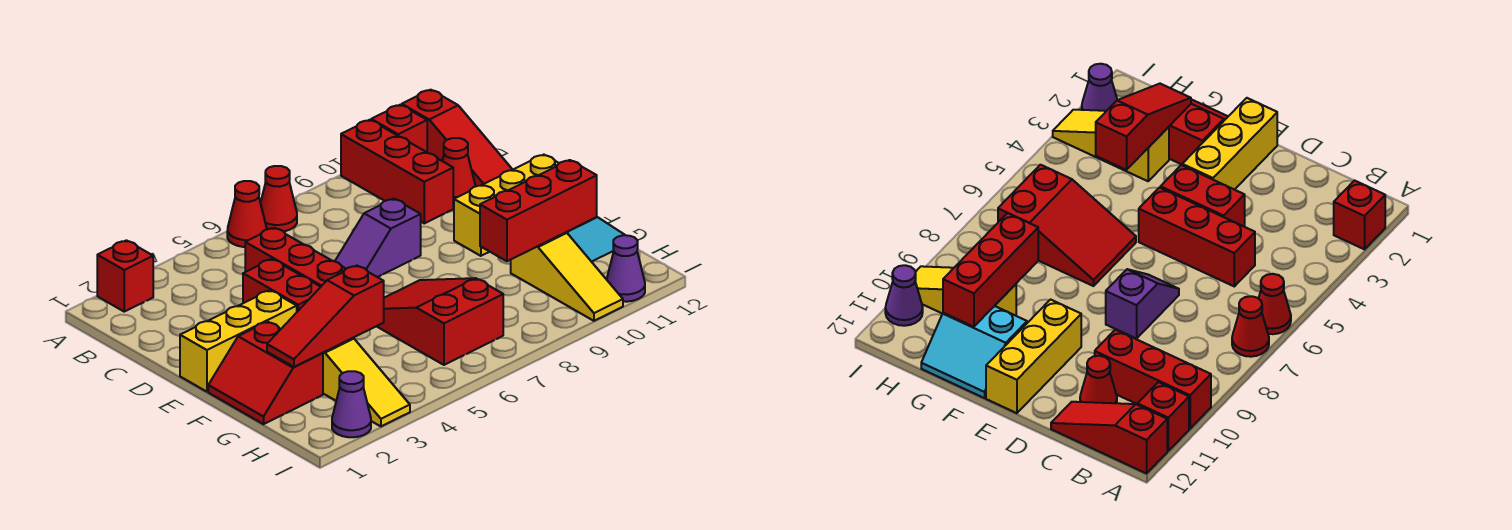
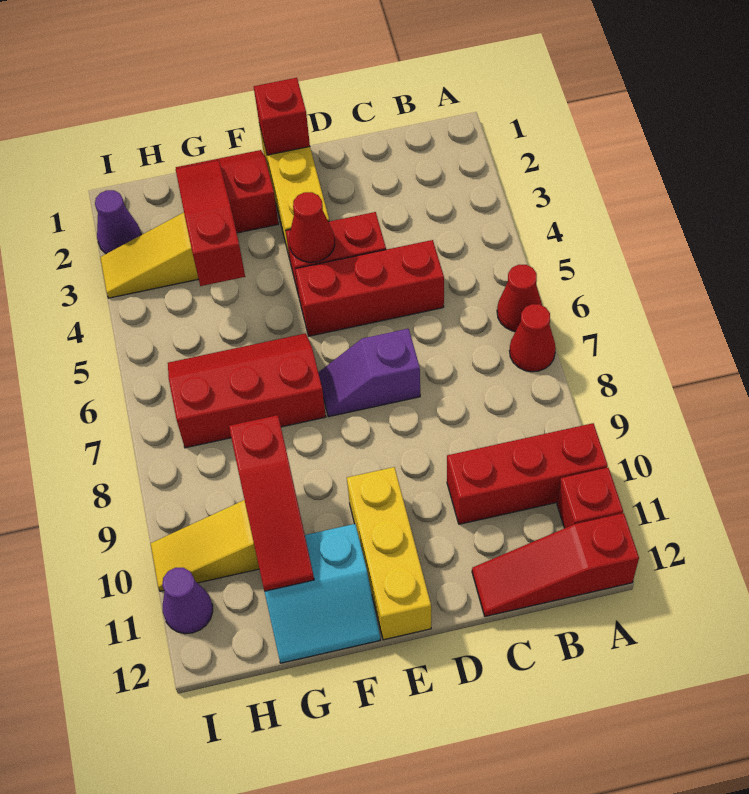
red brick A2 level 1 -> red brick E1 level 2
red cone C11 level 1 -> red cone E4 level 2
purple slope D7:D8 level 1 top 8 -> purple slope D7:E7 level 1 top D
red slope F6:H7 level 1 top H -> red slope F6:H7 level 1 top 7
red brick G9:G11 level 2 -> red slope G9:G11 level 2 top 9

